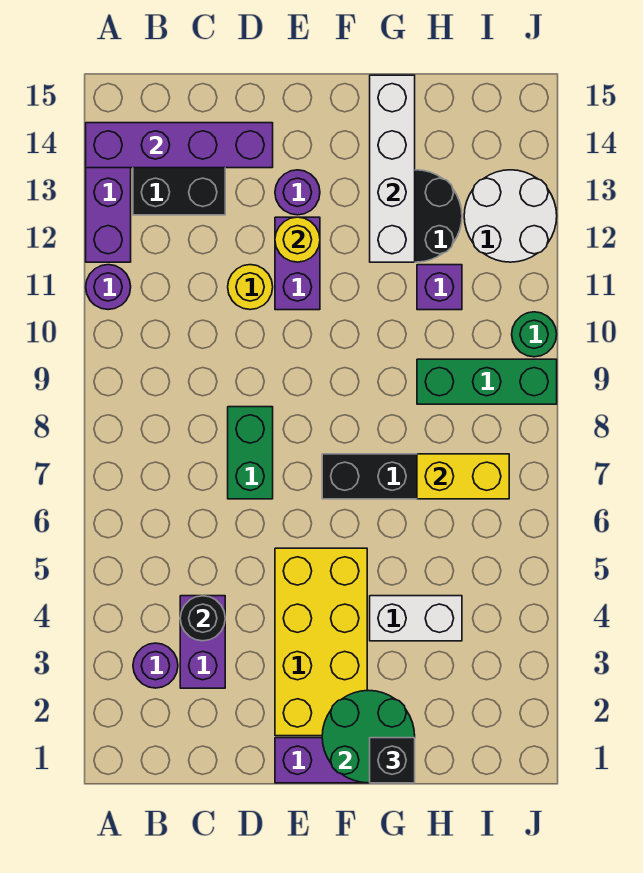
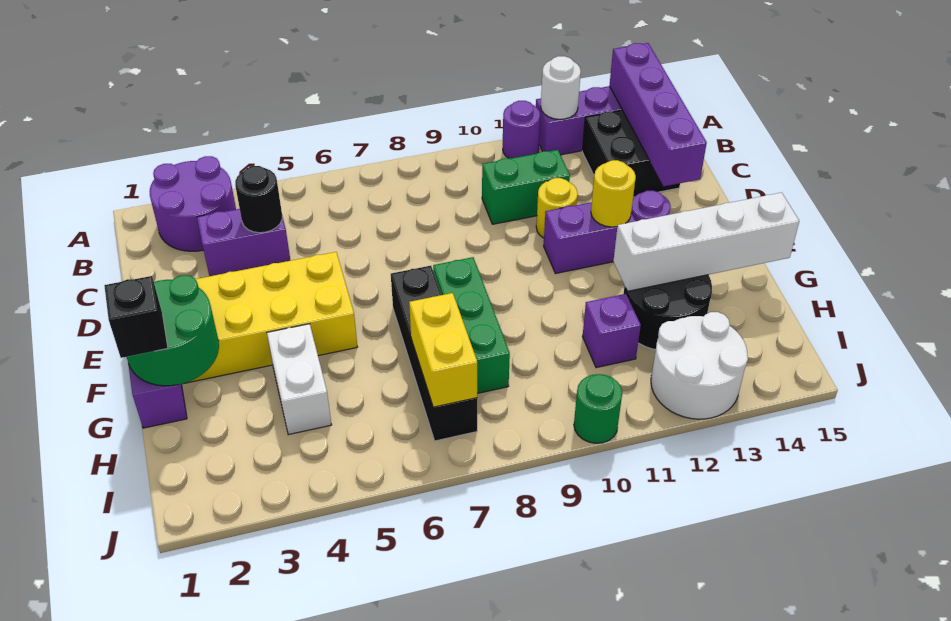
none -> white round brick A12 level 2
purple round brick B3 level 1 -> purple round brick A2:B3 level 1
green brick D7:D8 level 1 -> green brick C10:C11 level 1
green brick H9:J9 level 1 -> green brick F8:H8 level 1

